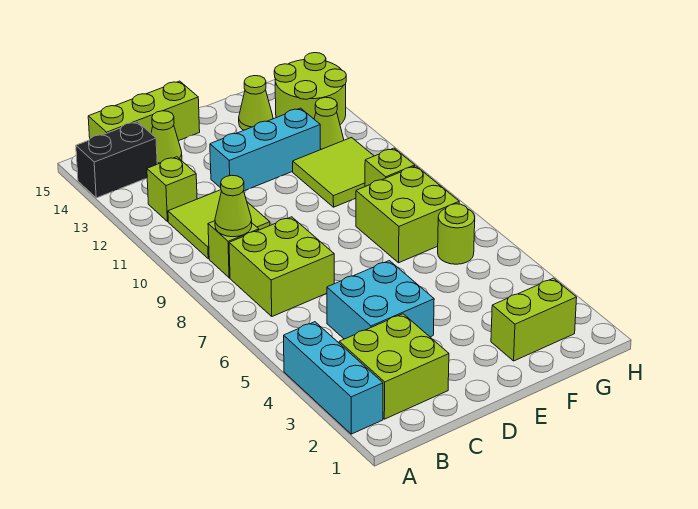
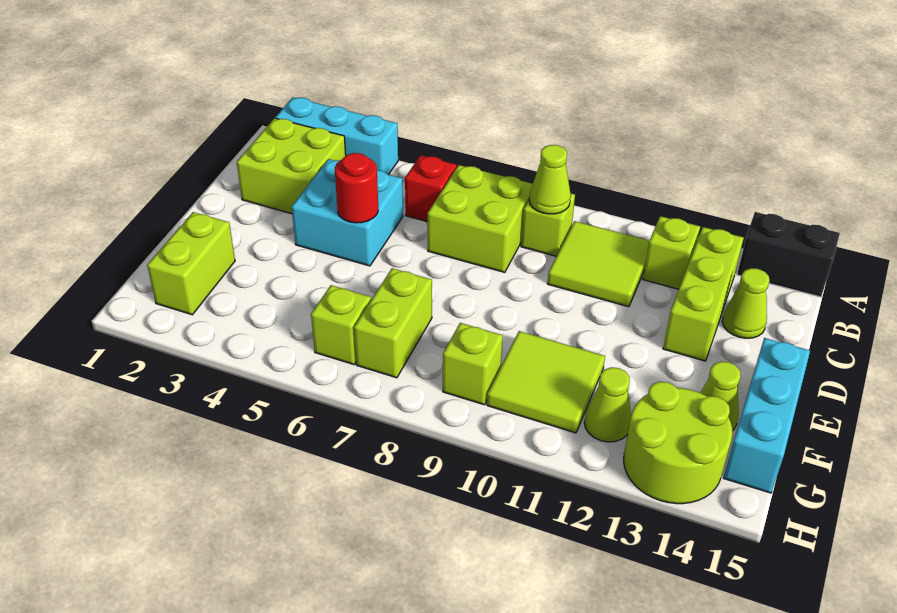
black brick A14:B14 level 1 -> black brick A14:A15 level 1
none -> red brick B6 level 1
lime brick B15:D15 level 1 -> lime brick B13:D13 level 1
none -> red round brick D5 level 2
cyan brick D12:F12 level 1 -> cyan brick E15:G15 level 1
lime brick F7:G8 level 1 -> lime brick F7:G7 level 1
lime round brick G6 level 1 -> lime brick G6 level 1

